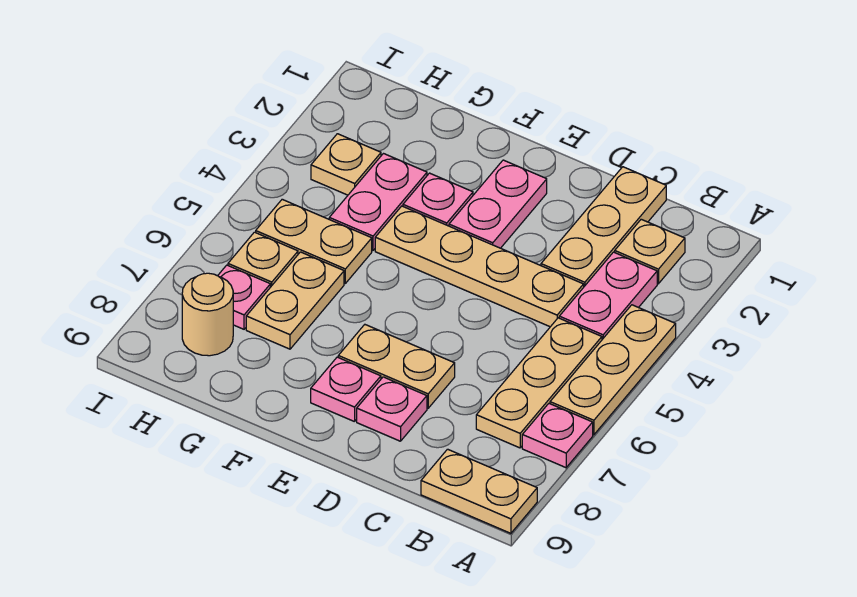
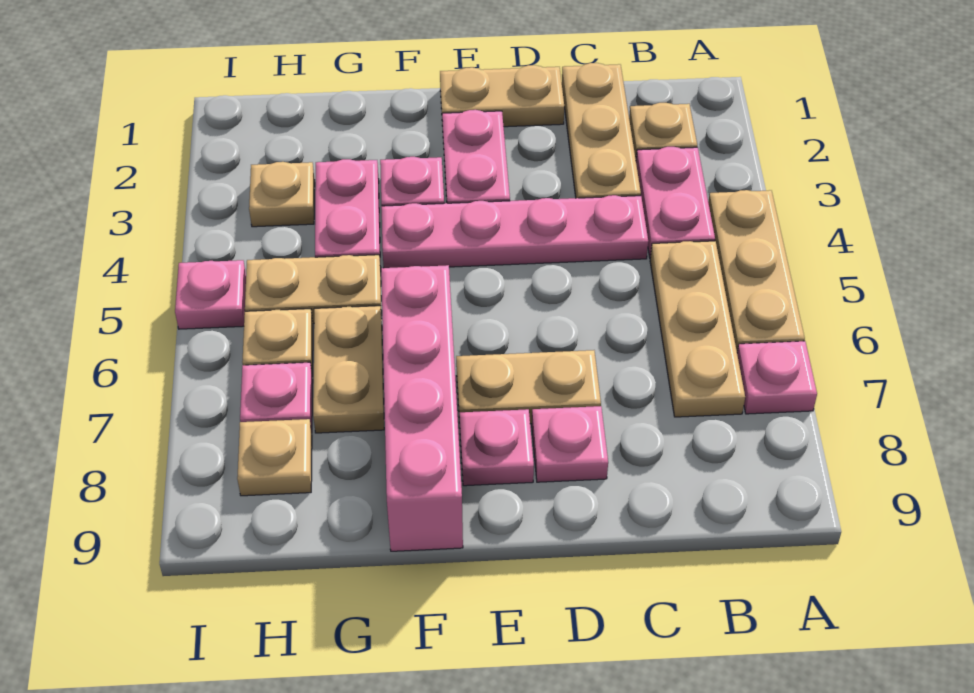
tan plate A9:B9 level 1 -> tan plate D1:E1 level 1
tan plate C4:F4 level 1 -> pink plate C4:F4 level 1
none -> pink brick F6:F9 level 1
tan round brick H8 level 1 -> tan plate H8 level 1
none -> pink plate I5 level 1

